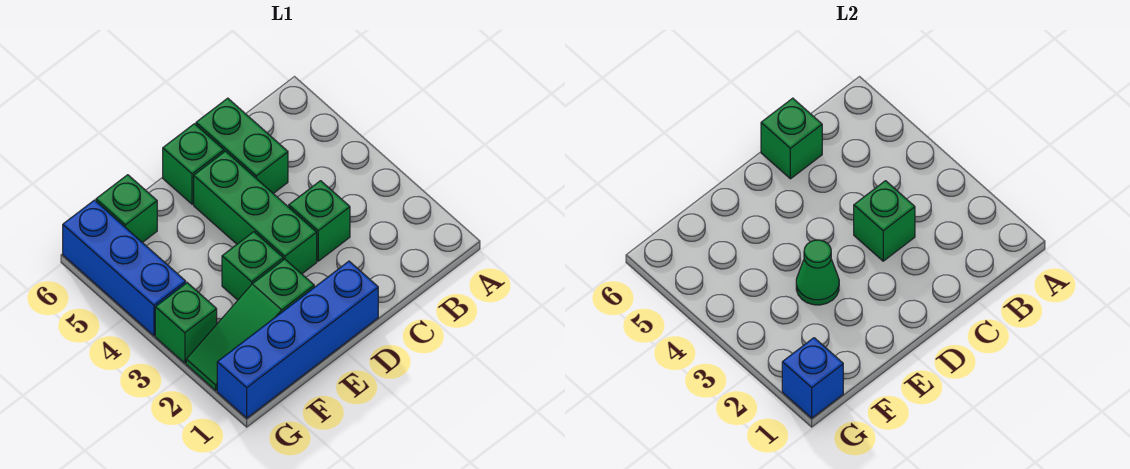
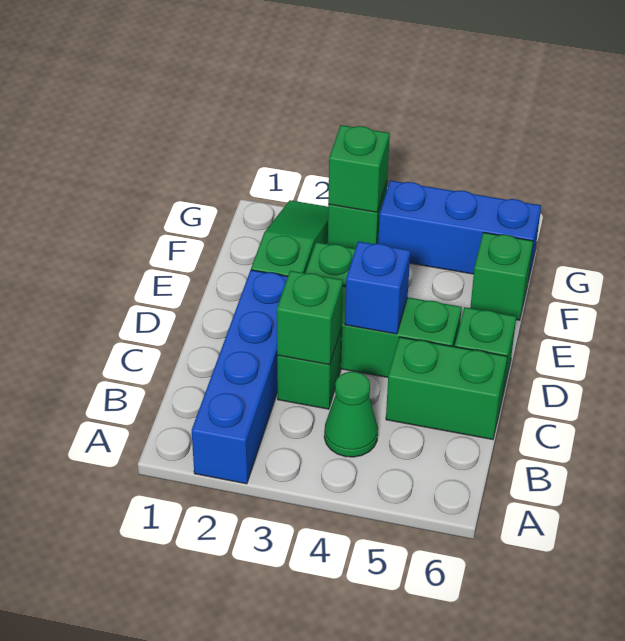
green brick C6 level 2 -> green brick G3 level 2
blue brick D1:G1 level 1 -> blue brick A2:D2 level 1
green cone E3 level 2 -> green cone B4 level 1
blue brick G1 level 2 -> blue brick D4 level 2

